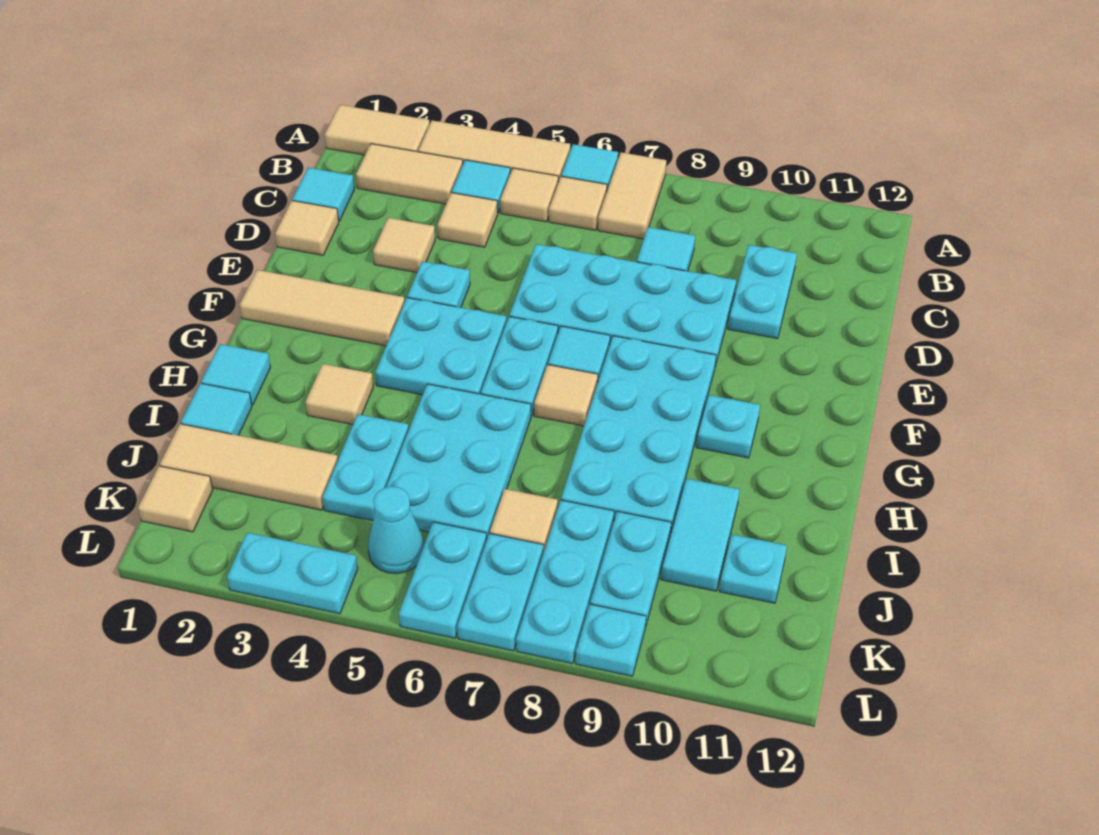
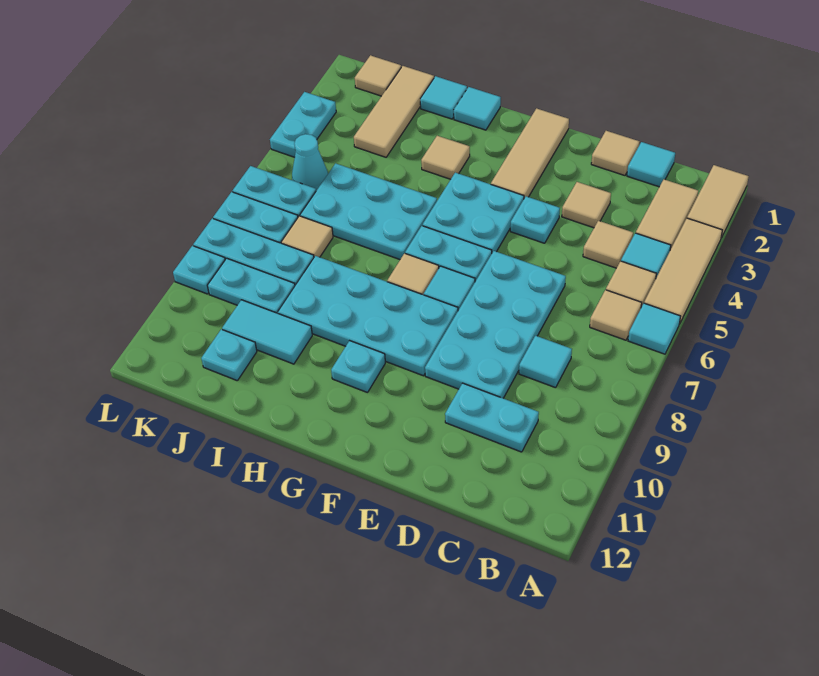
tan tile A7:B7 level 1 -> none
cyan plate I4:J4 level 1 -> none

